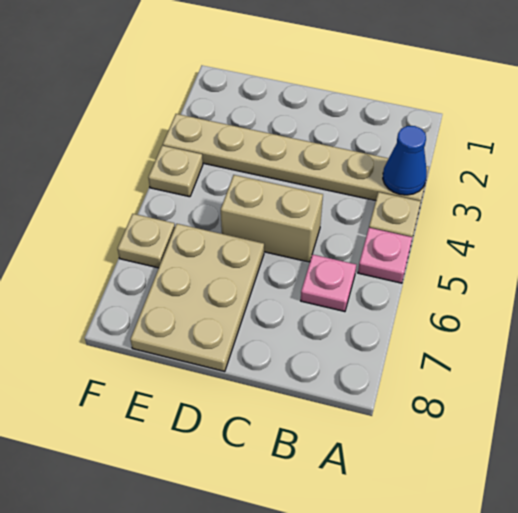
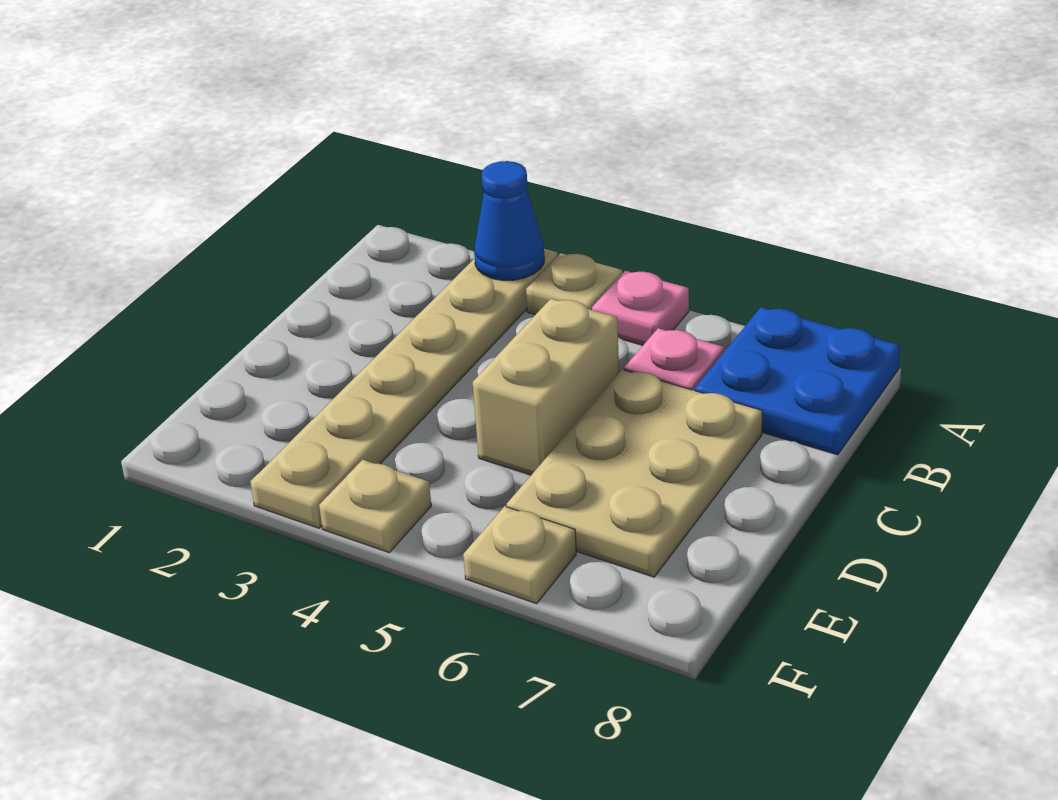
none -> blue plate A7:B8 level 1
tan plate D6:E8 level 1 -> tan plate C6:E7 level 1

